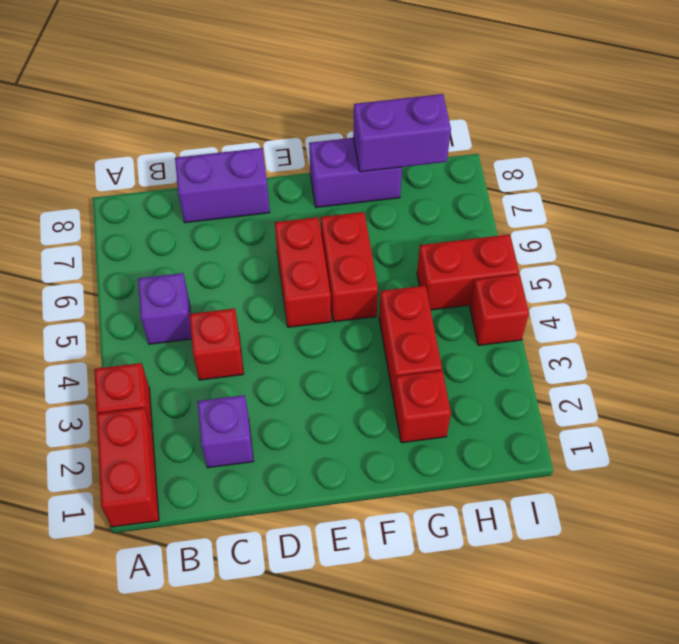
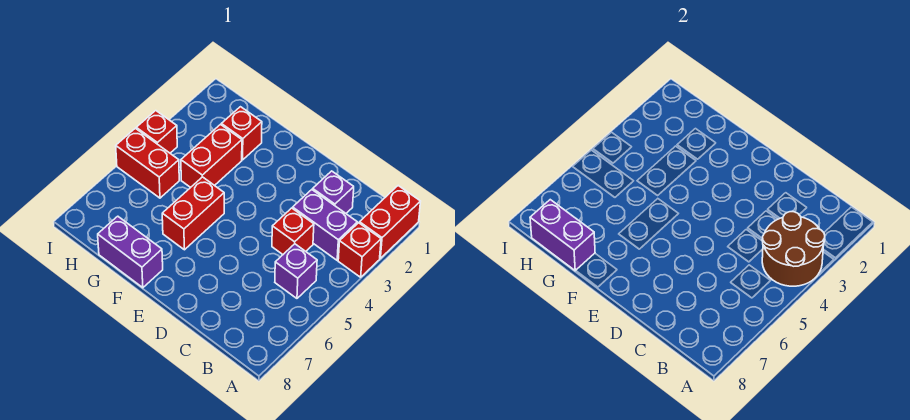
none -> brown round brick A3:B4 level 2
purple brick C8:D8 level 1 -> purple brick B3:C3 level 1
red brick E5:E6 level 1 -> none

